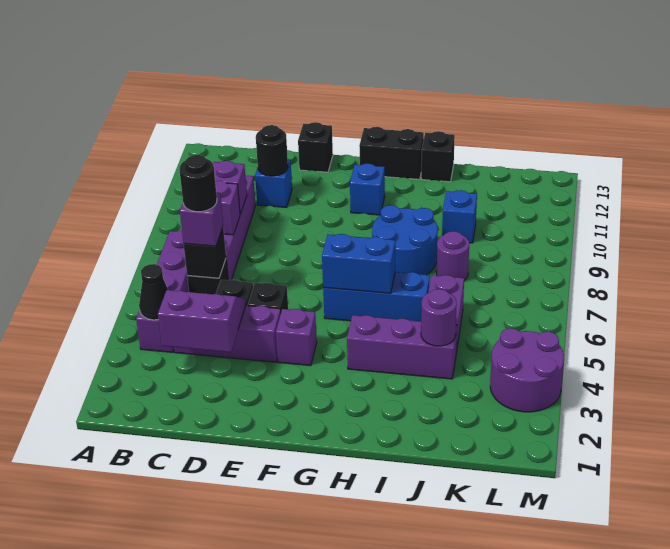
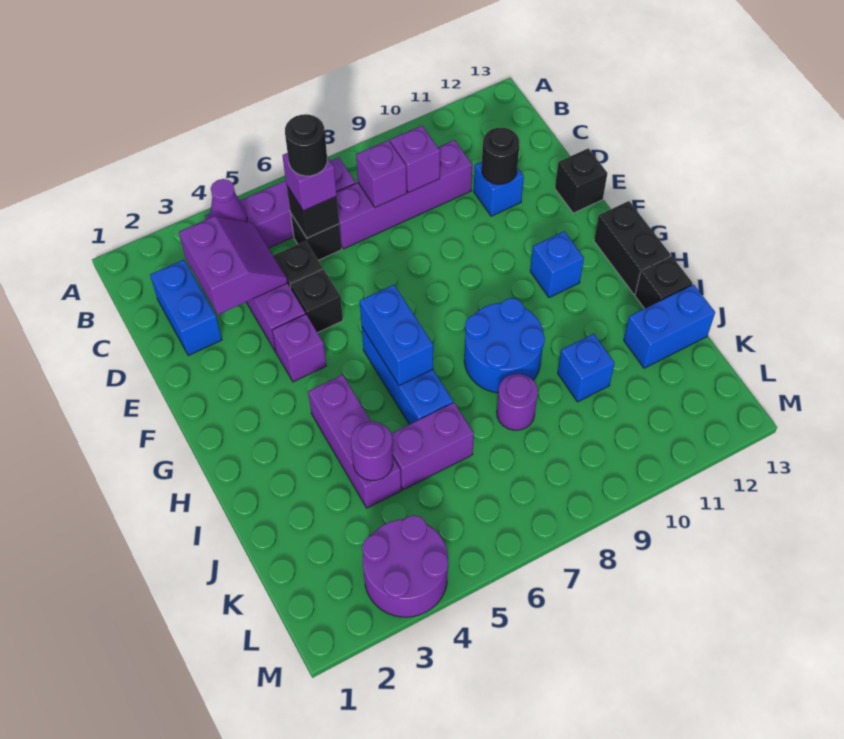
black cone B4 level 2 -> purple cone B4 level 2
none -> blue brick C2:D2 level 1
none -> blue brick J12:J13 level 1

